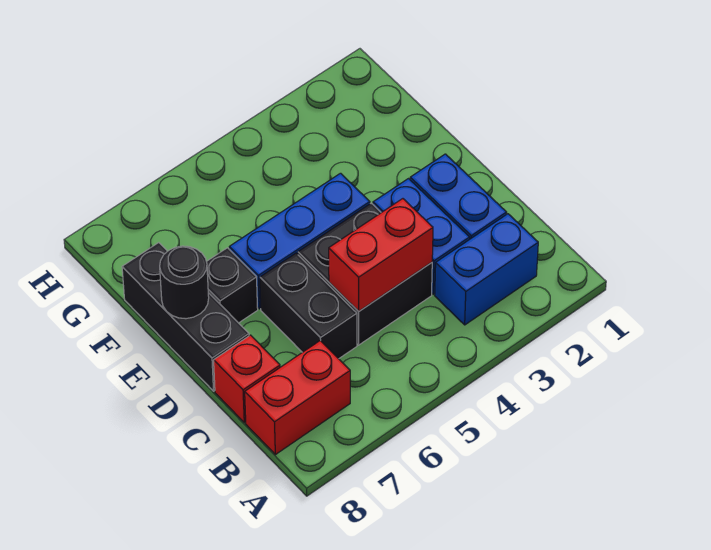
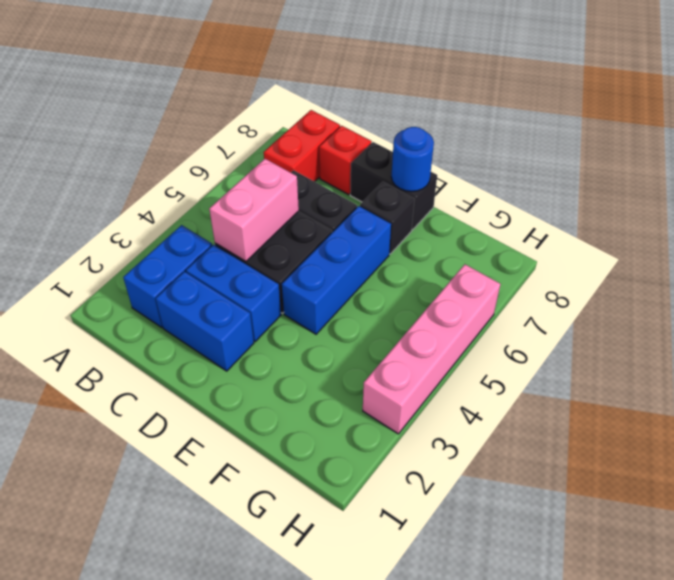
red brick C4:C5 level 2 -> pink brick C4:C5 level 2
black brick D8:F8 level 1 -> black brick D8:E8 level 1
black round brick E8 level 2 -> blue round brick E8 level 2
none -> pink brick H3:H6 level 1

